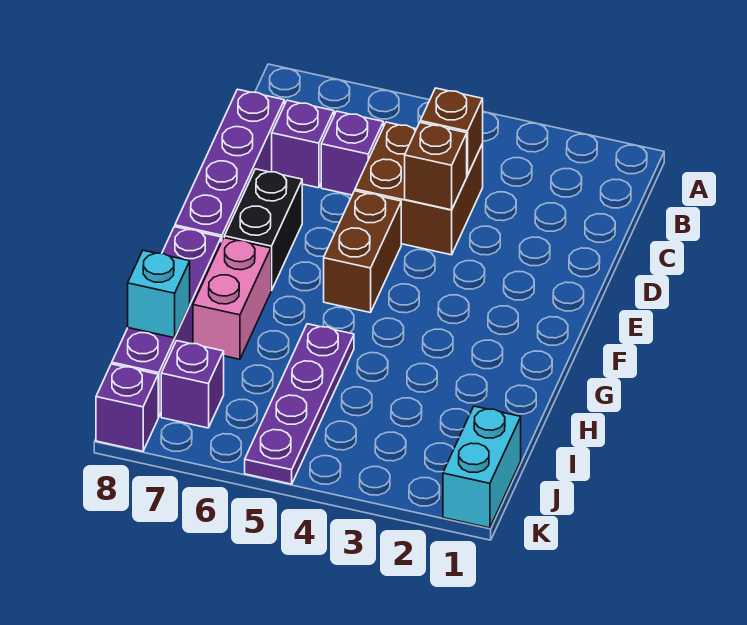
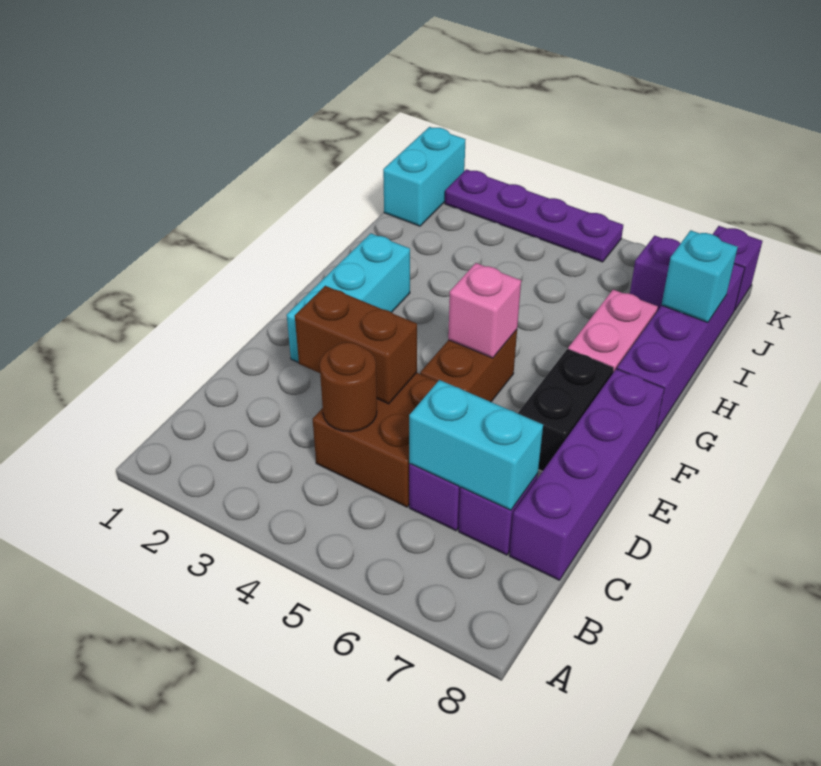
brown brick C4 level 2 -> brown round brick C4 level 2
none -> cyan brick C6:C7 level 2
brown brick D4 level 2 -> brown brick D3:D4 level 2
none -> cyan brick E2:G2 level 1
none -> pink brick F5 level 2
purple plate H5:K5 level 1 -> purple plate K2:K5 level 1

